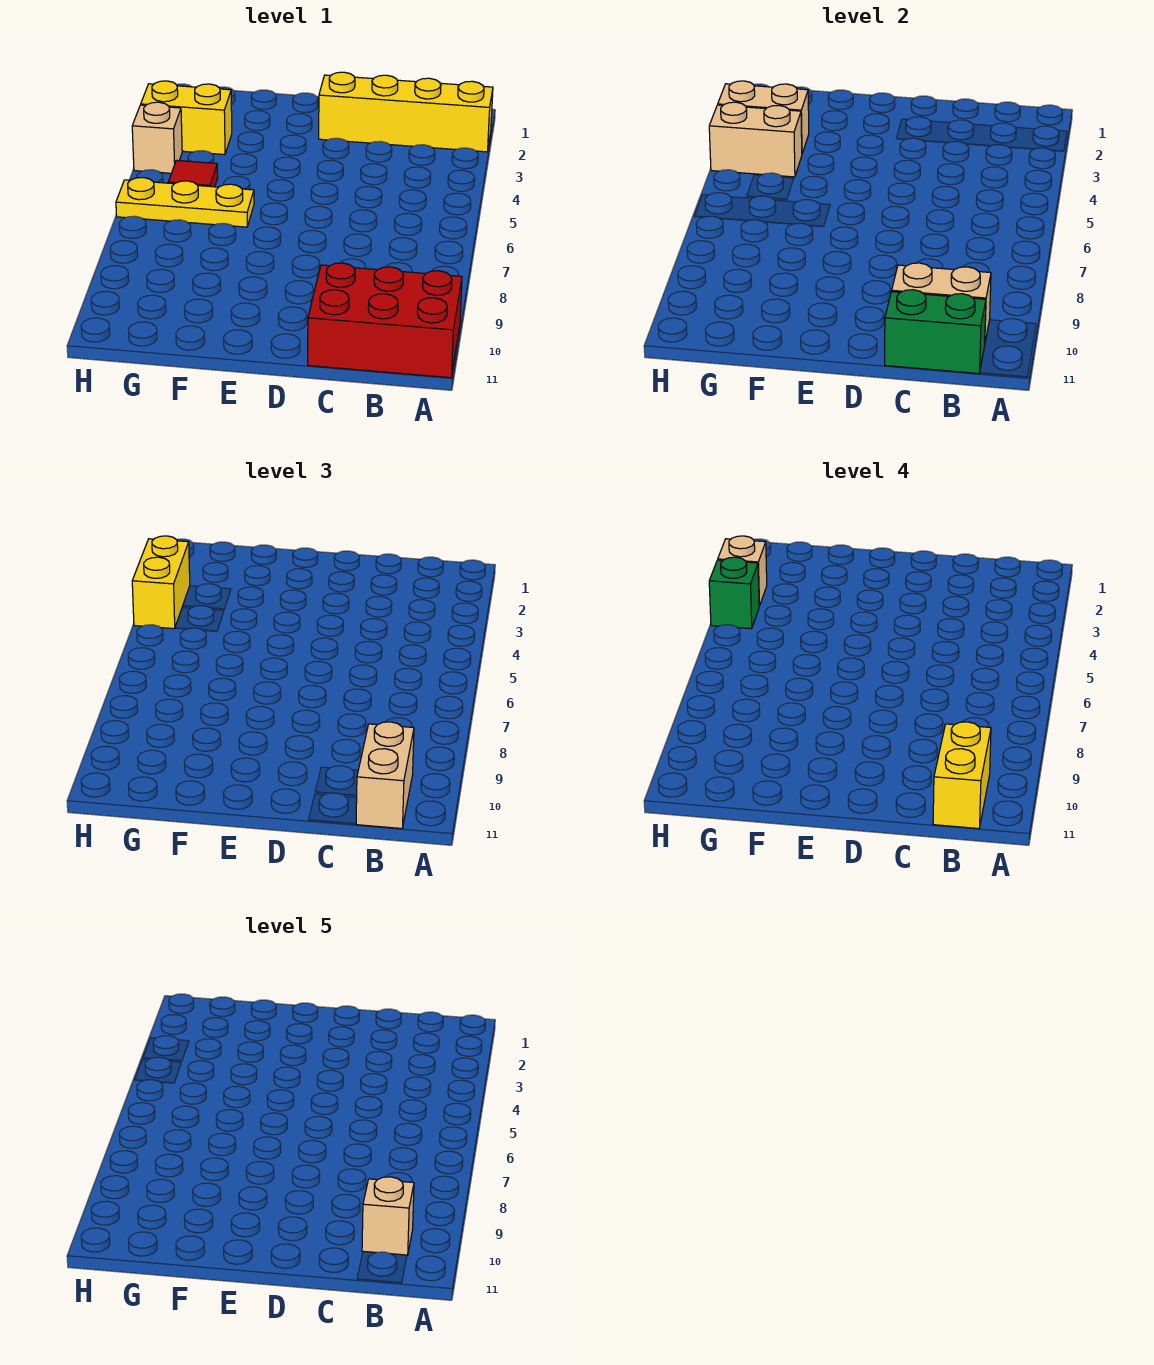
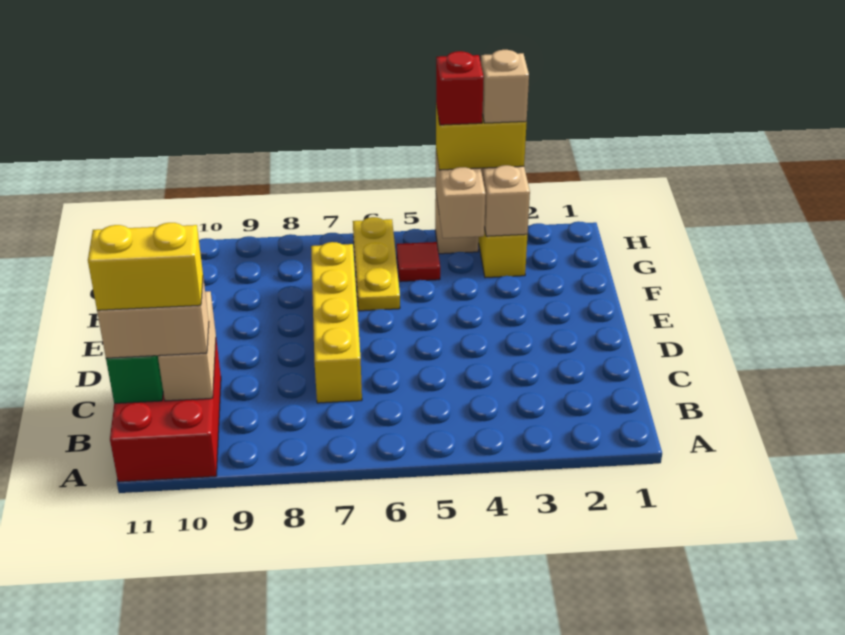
yellow brick A2:D2 level 1 -> yellow brick C7:F7 level 1
tan brick B10 level 5 -> none
green brick H4 level 4 -> red brick H4 level 4

